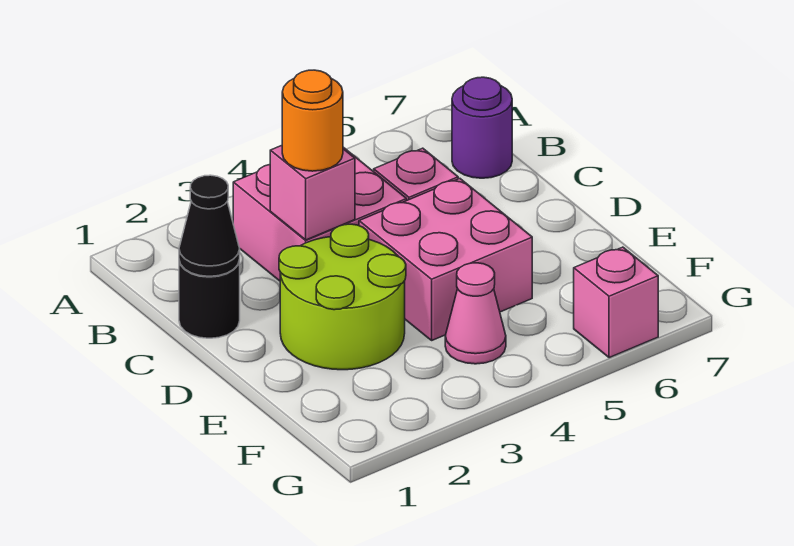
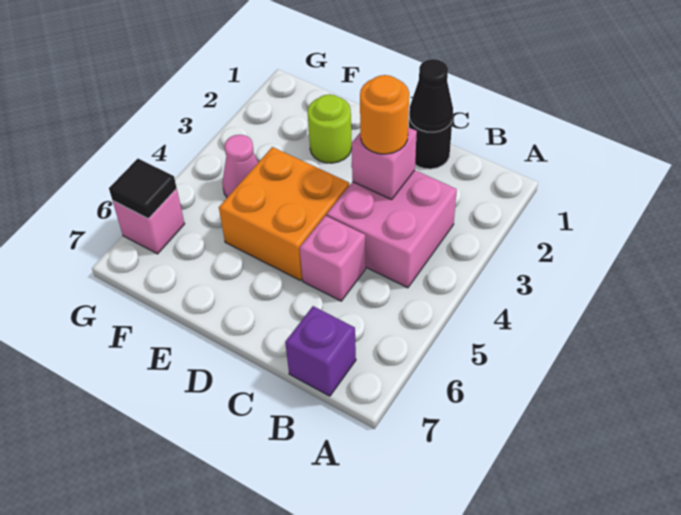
purple round brick B7 level 1 -> purple brick B7 level 1
lime round brick D2:E3 level 1 -> lime round brick E2 level 1
pink brick D4:E5 level 1 -> orange brick D4:E5 level 1
none -> black tile G6 level 2

